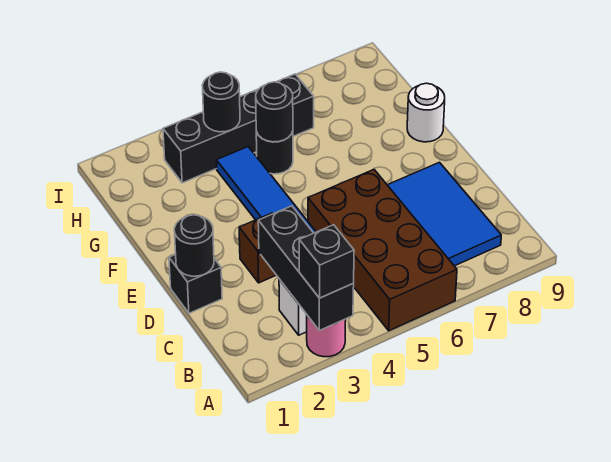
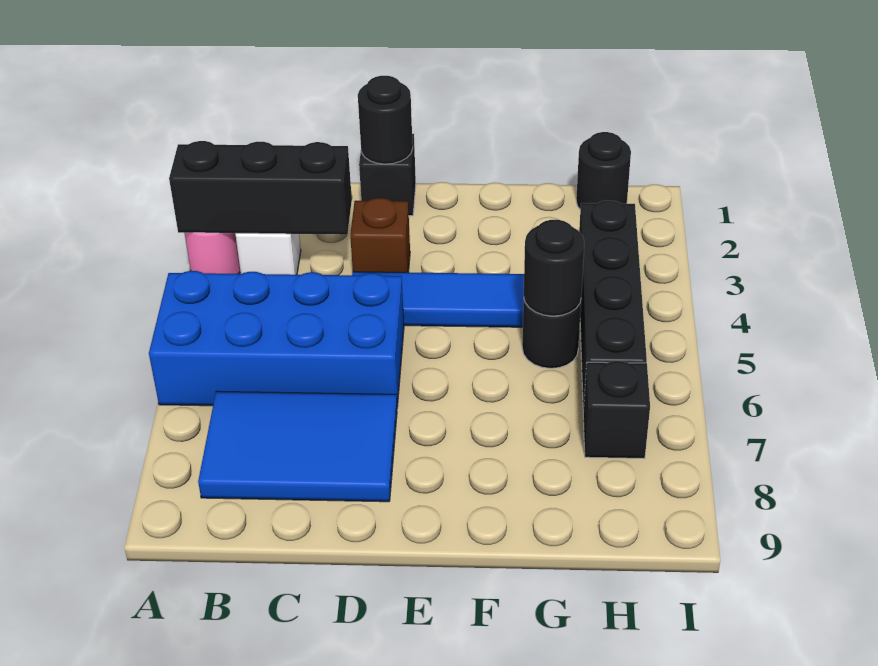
black brick A3 level 3 -> black brick H7 level 1
brown brick A5:D6 level 1 -> blue brick A5:D6 level 1
white round brick F9 level 1 -> none
black round brick H4 level 2 -> black round brick H1 level 1

